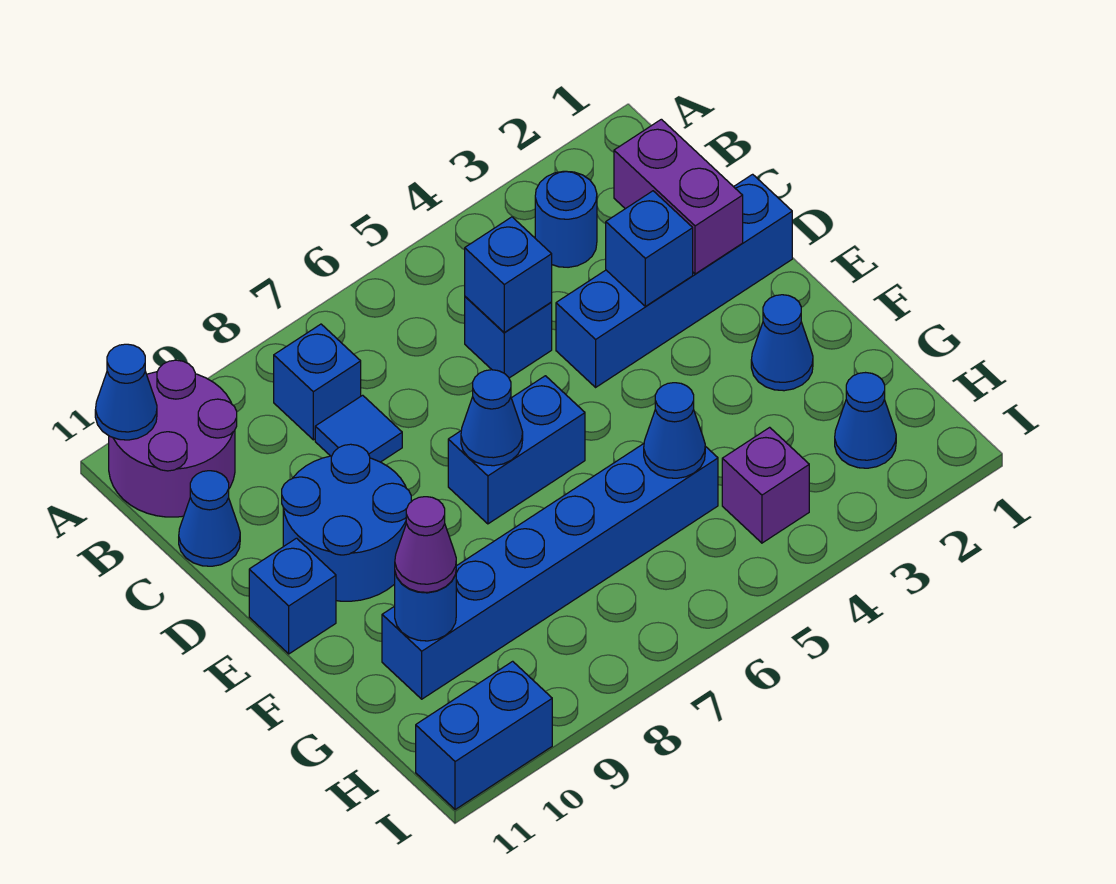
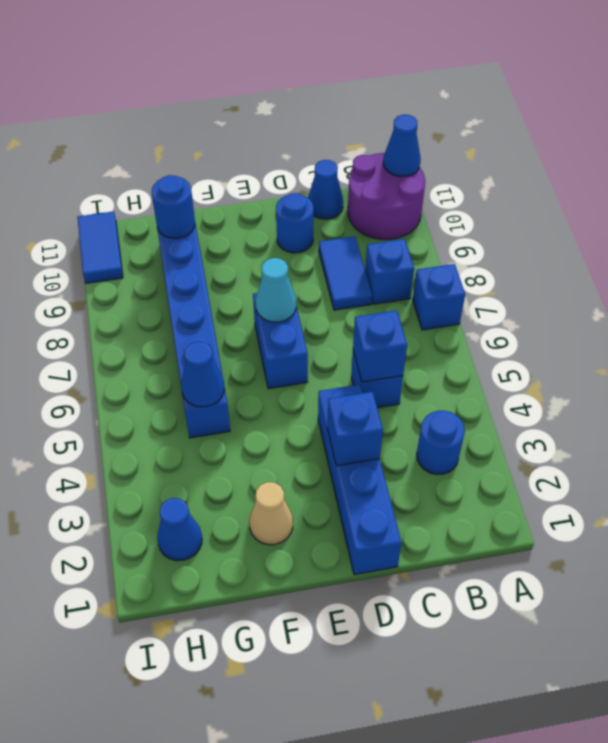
purple brick C2:D2 level 2 -> none
blue tile C8 level 1 -> blue tile C8:C9 level 1
blue round brick D9:E10 level 1 -> blue round brick D10 level 1
blue cone E7 level 2 -> cyan cone E7 level 2
blue brick E11 level 1 -> blue brick A7 level 1
blue cone F2 level 1 -> tan cone F2 level 1
purple cone G10 level 3 -> none
purple brick H4 level 1 -> none
blue brick I10:I11 level 1 -> blue tile I10:I11 level 1

